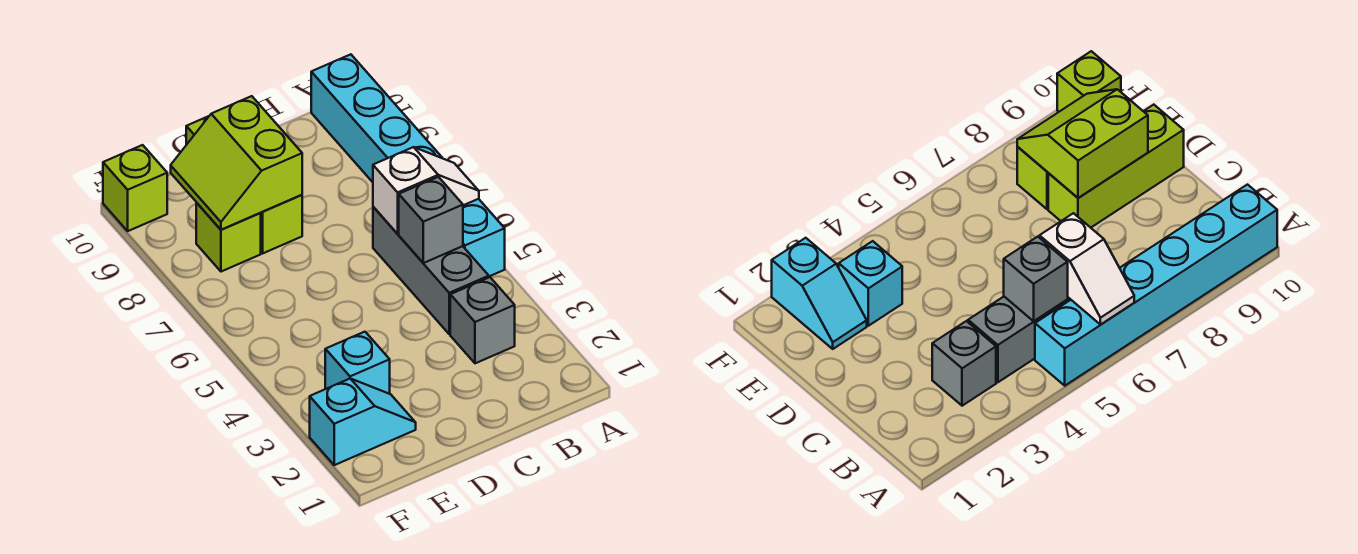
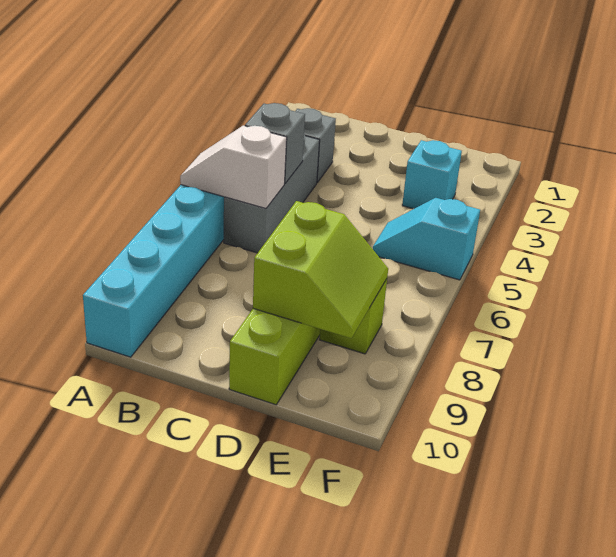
cyan slope E2:F2 level 1 top F -> cyan slope E5:F5 level 1 top F
lime brick F10 level 1 -> none

